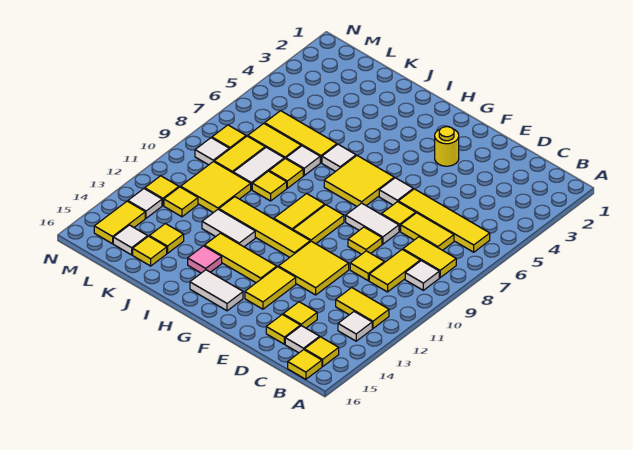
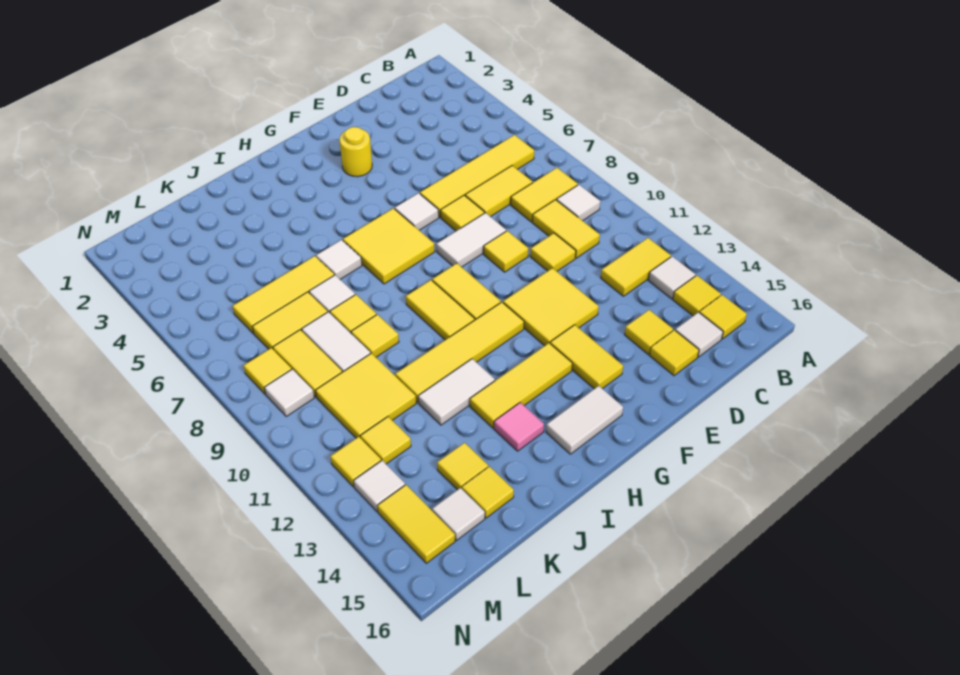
yellow tile B16 level 1 -> yellow tile B14 level 1

